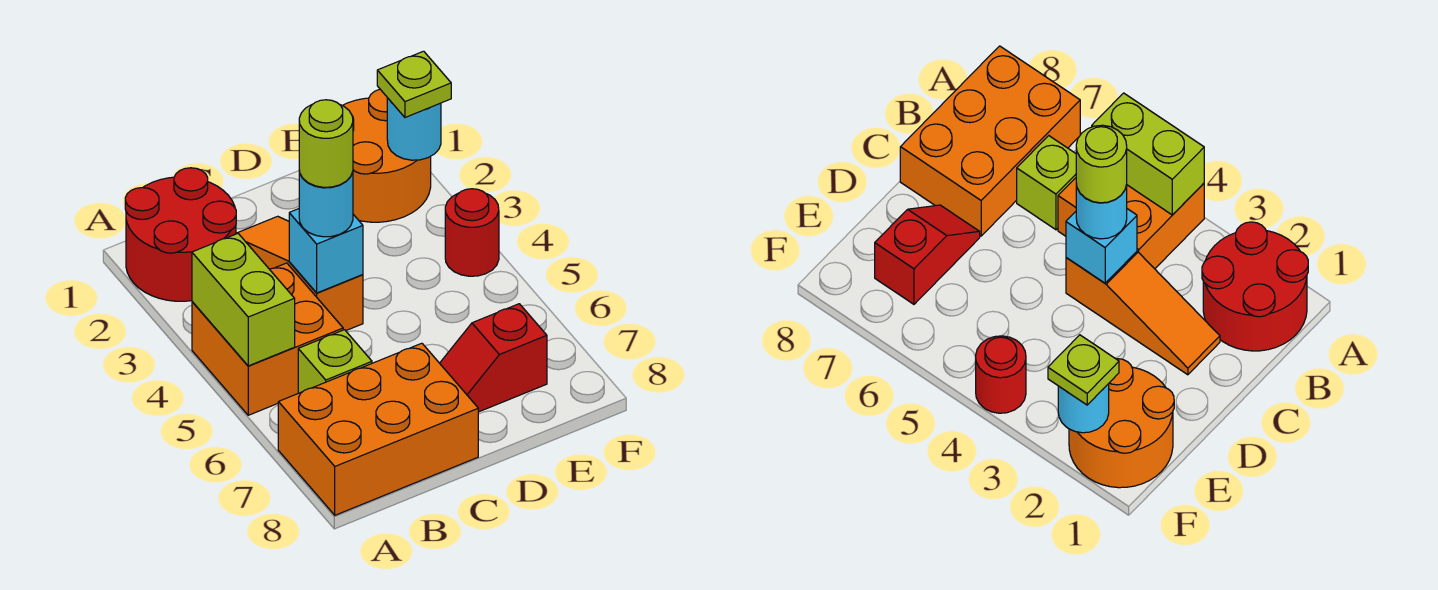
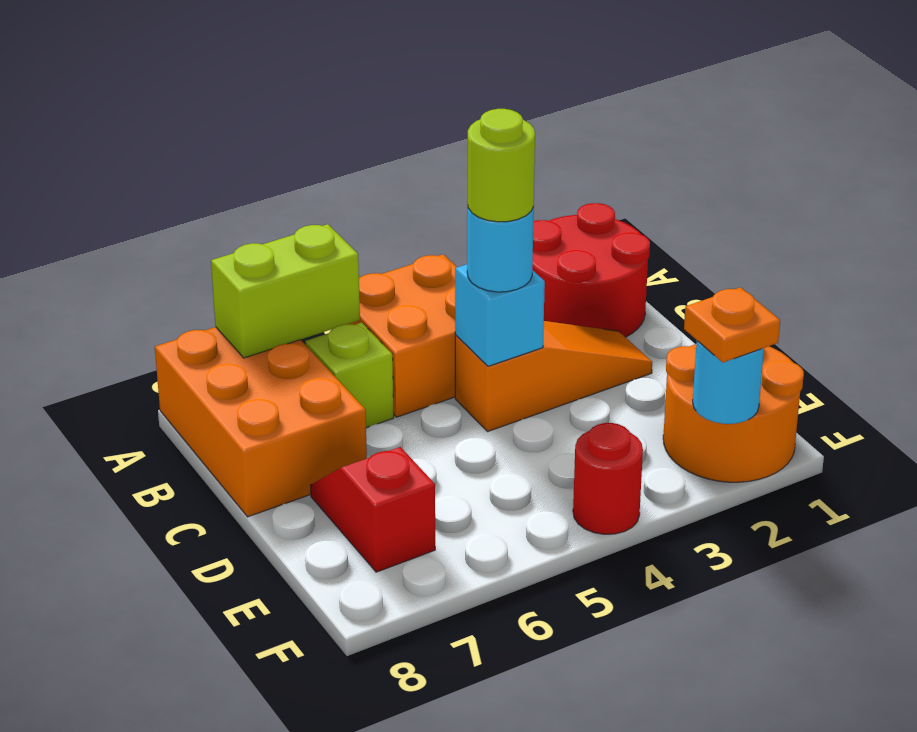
lime brick A4:A5 level 2 -> lime brick A6:A7 level 2
lime plate F2 level 3 -> orange plate F2 level 3

